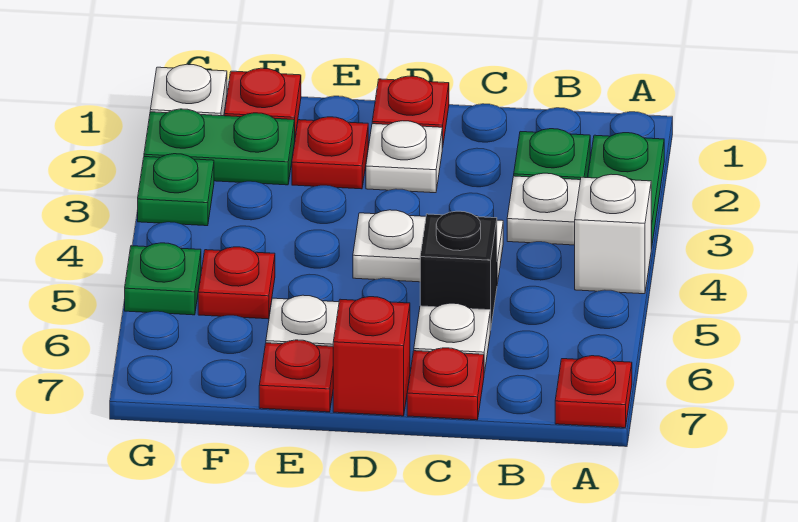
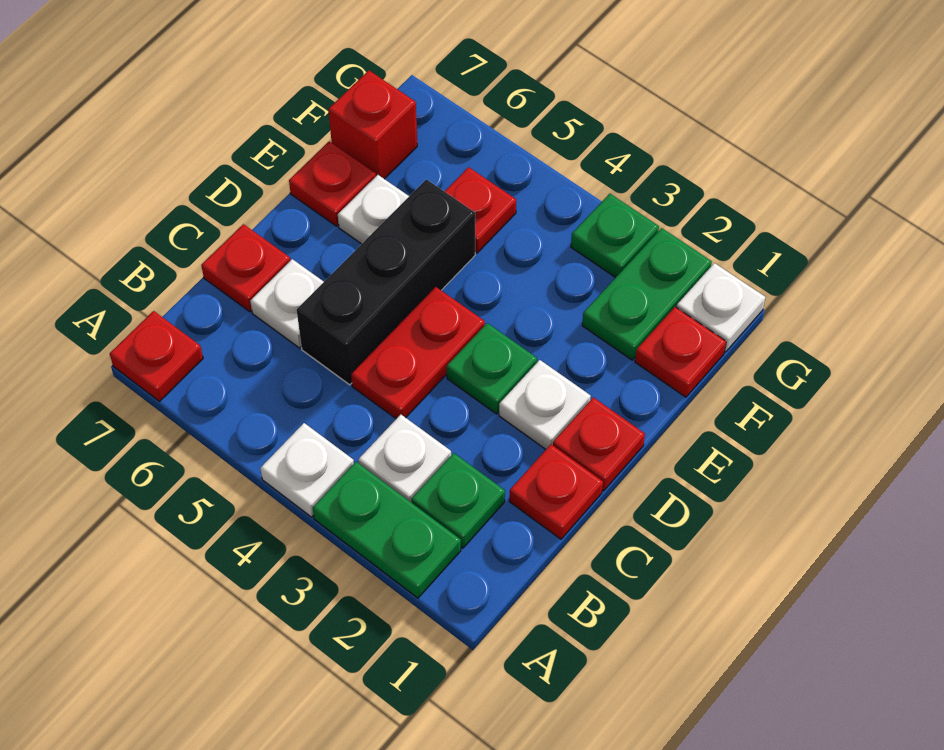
white brick A4 level 1 -> white plate A4 level 1
white plate C4:D4 level 1 -> red plate C4:D4 level 1
black brick C5 level 1 -> black brick C5:E5 level 1
red brick D7 level 1 -> red brick F7 level 1
red plate E2 level 1 -> red plate C1 level 1
green plate G5 level 1 -> green plate D3 level 1

